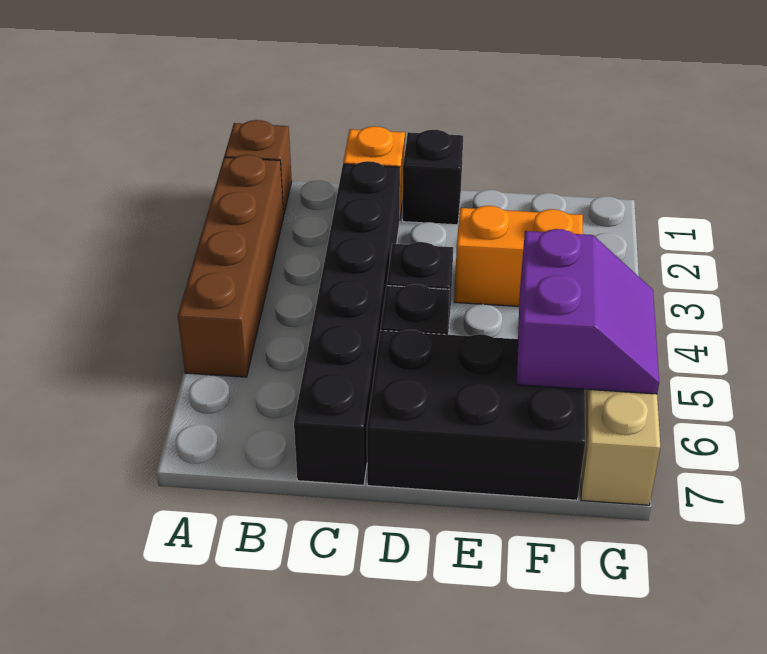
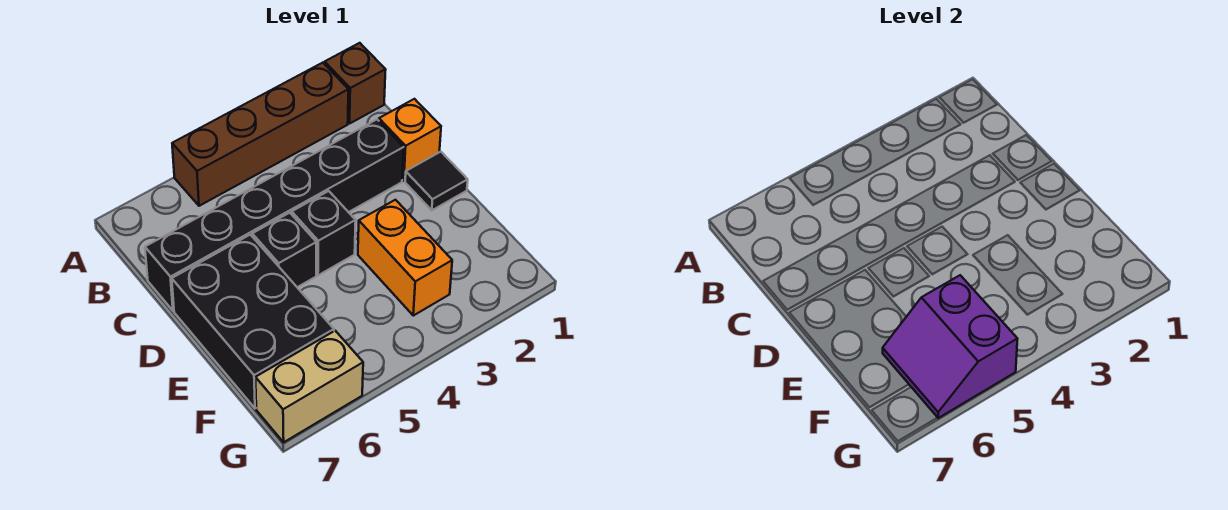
black brick D1 level 1 -> black tile D1 level 1
purple slope F5:G6 level 2 top F -> purple slope F5:G6 level 2 top 5

